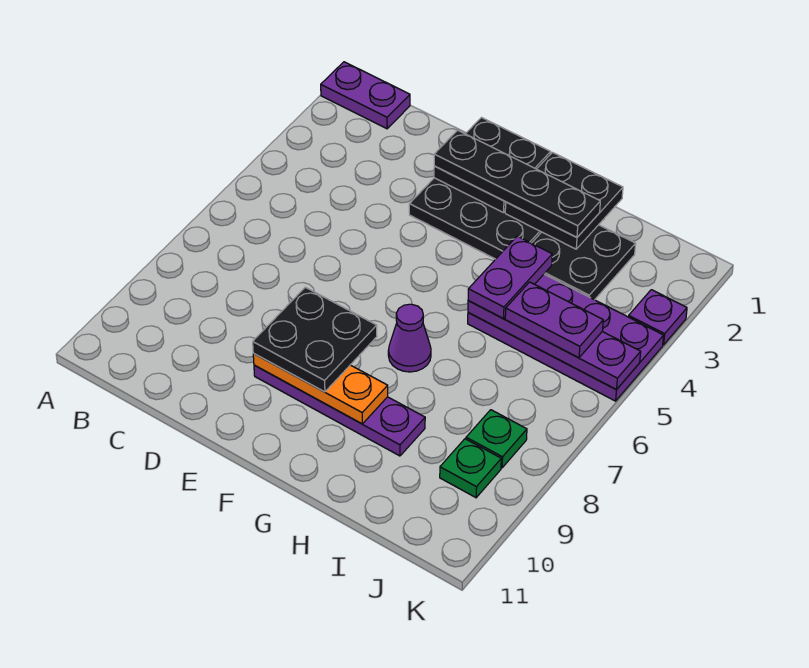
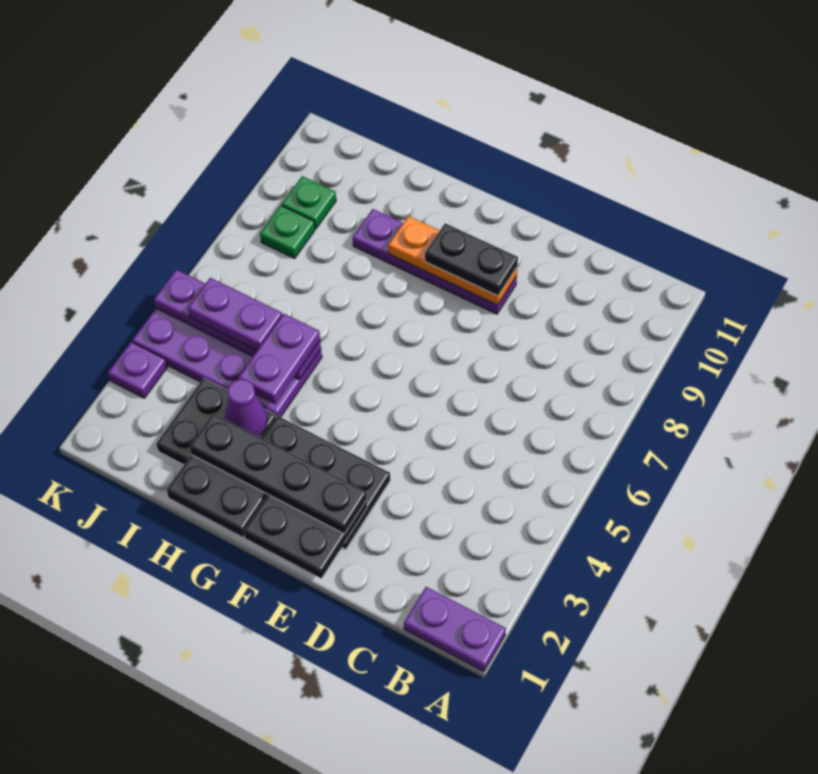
black plate E8:F9 level 3 -> black plate E9:F9 level 3
purple cone G7 level 1 -> purple cone H3 level 2

